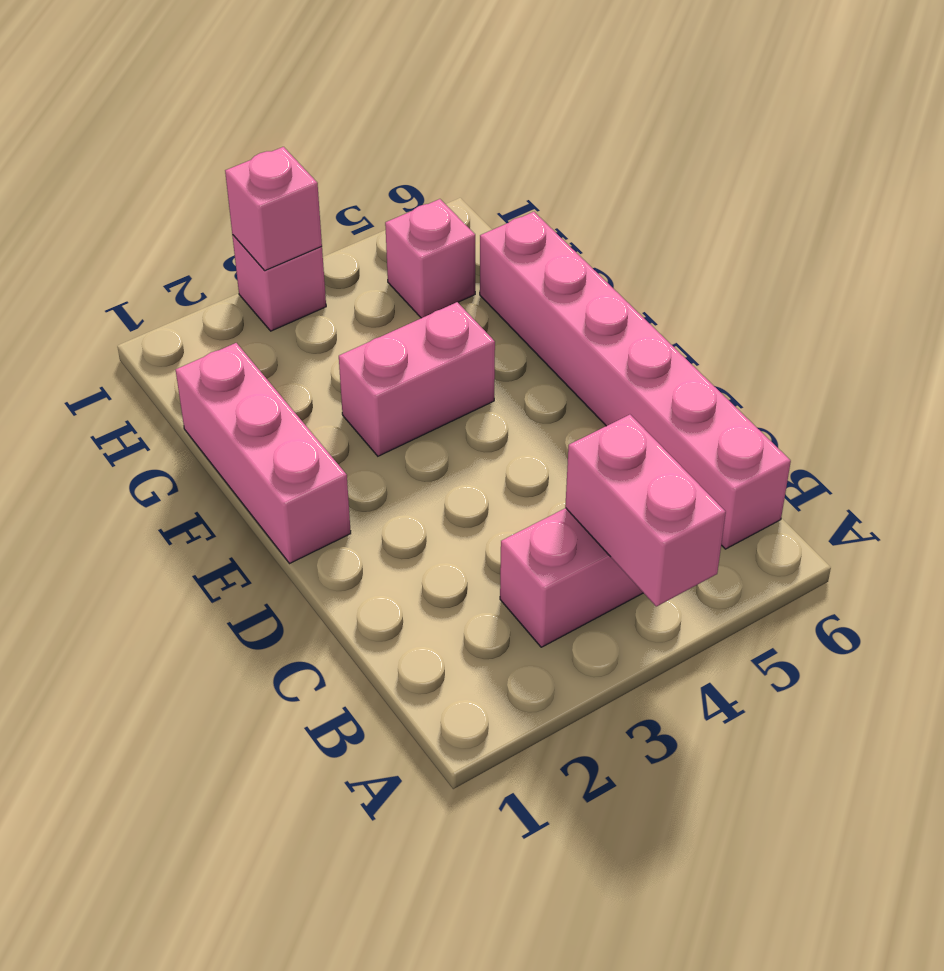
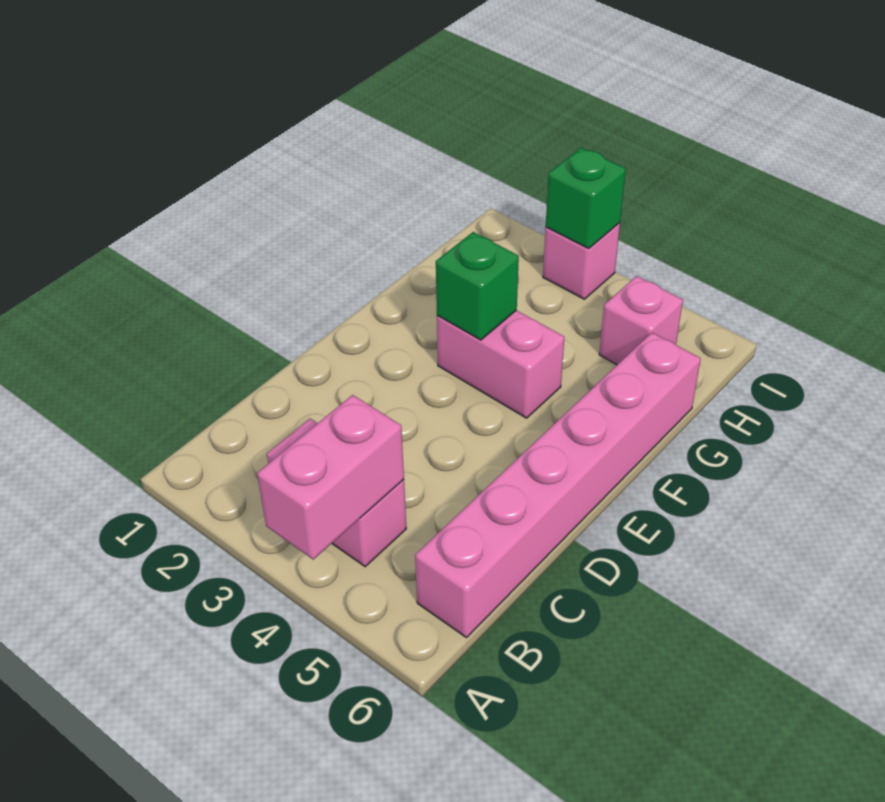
pink brick E1:G1 level 1 -> none
none -> green brick F3 level 2
pink brick I3 level 2 -> green brick I3 level 2

